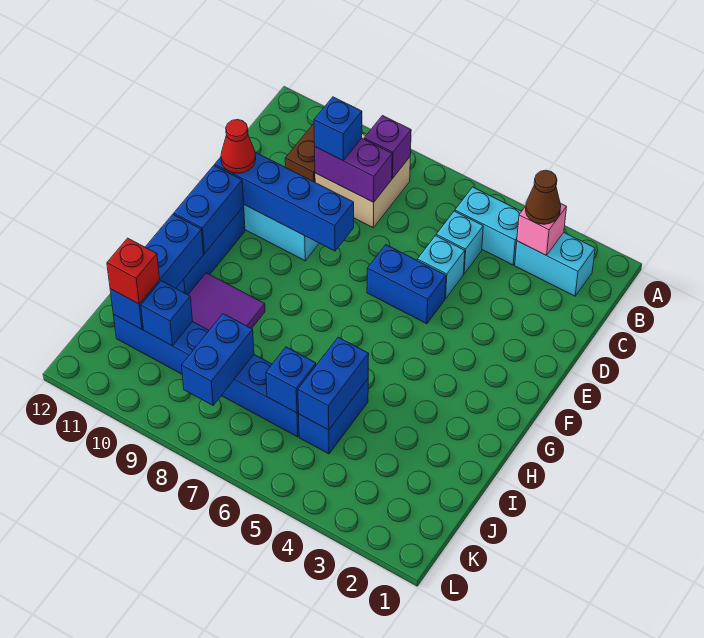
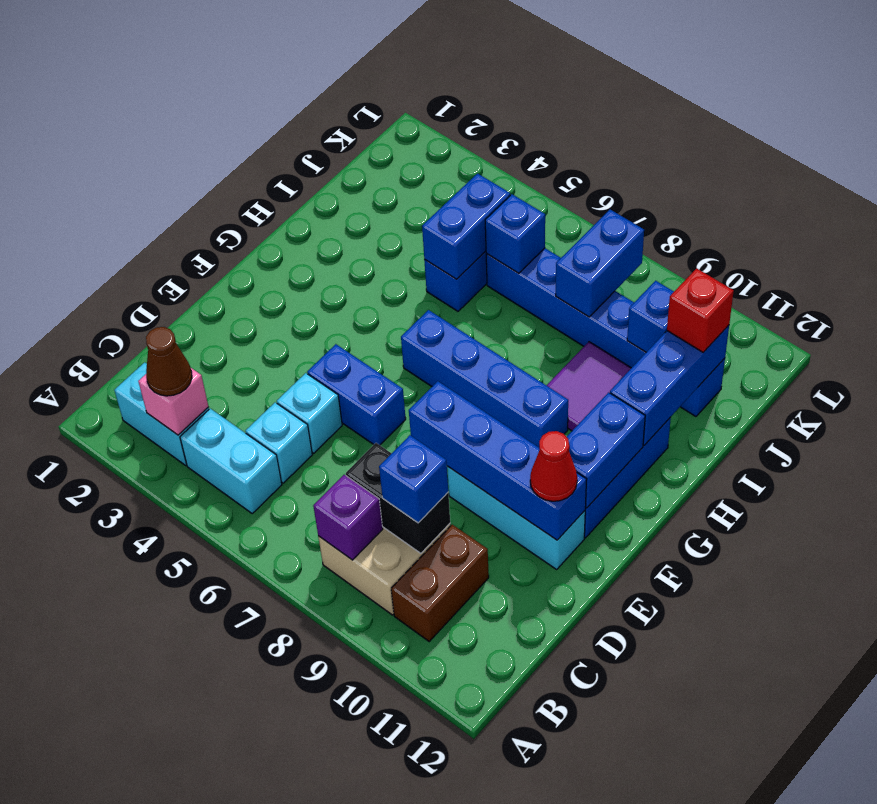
purple brick C8:C9 level 2 -> black brick C8:C9 level 2
none -> blue brick G6:G9 level 1

